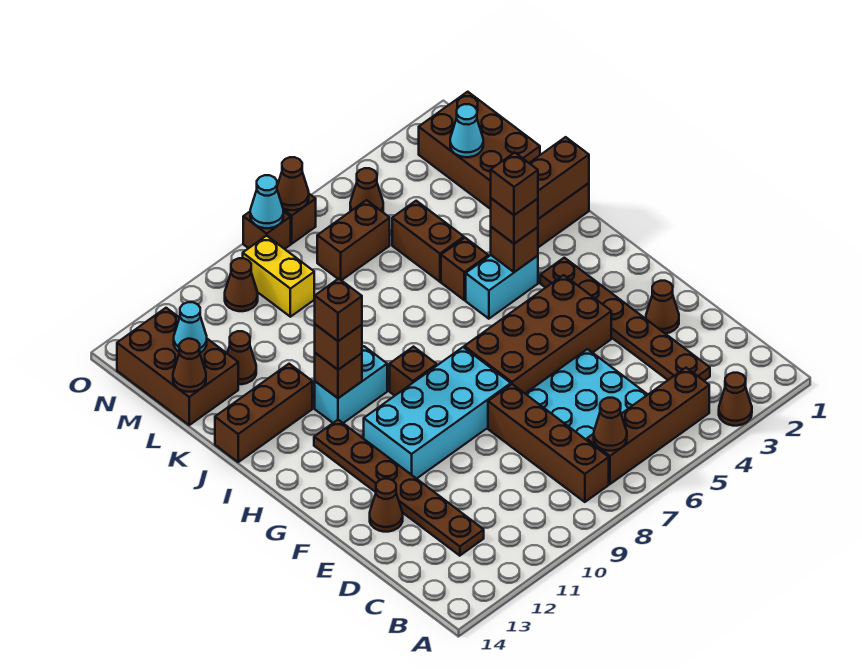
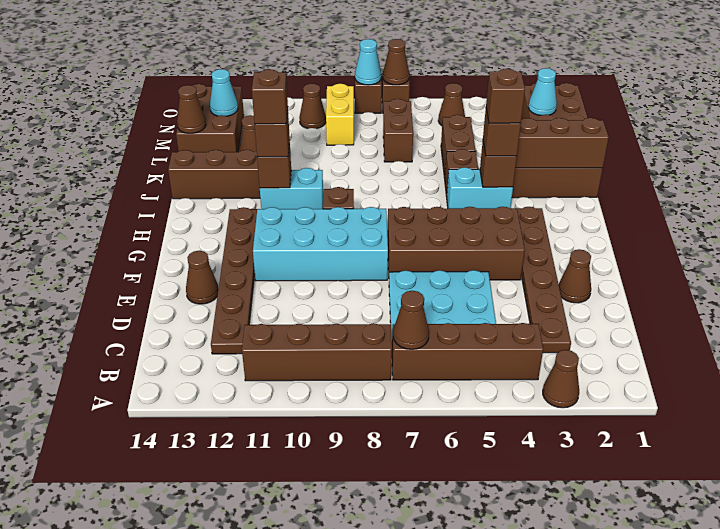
brown brick B8:E8 level 1 -> brown brick B8:B11 level 1
brown brick M6:M7 level 1 -> brown brick L7:M7 level 1

